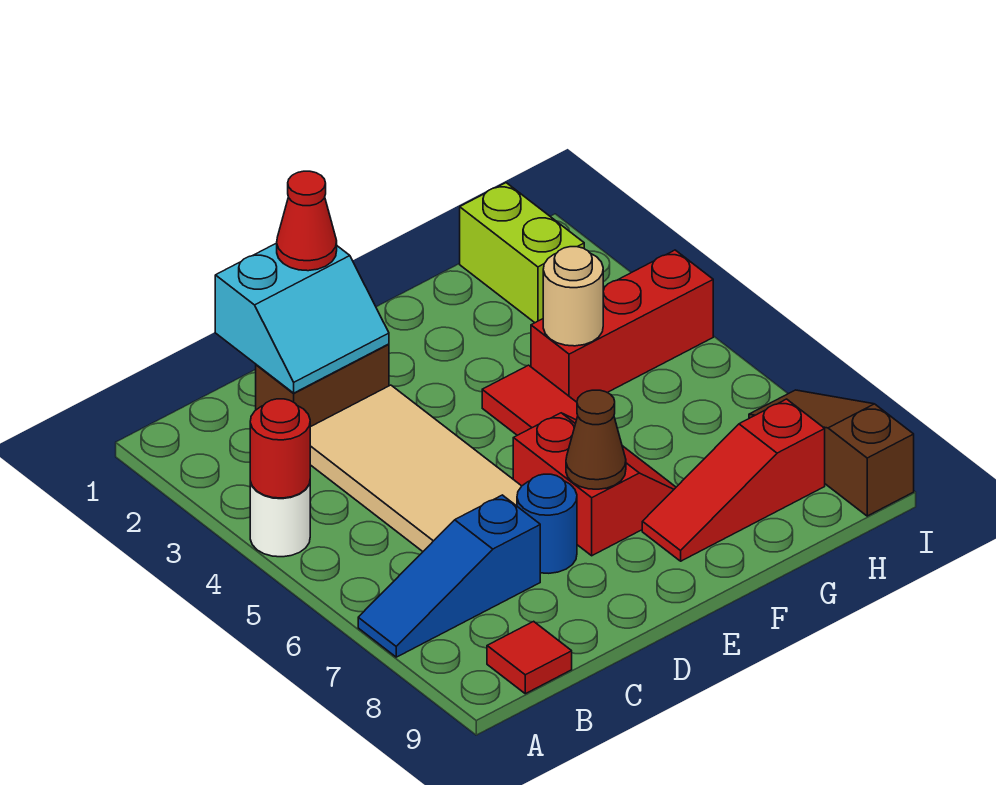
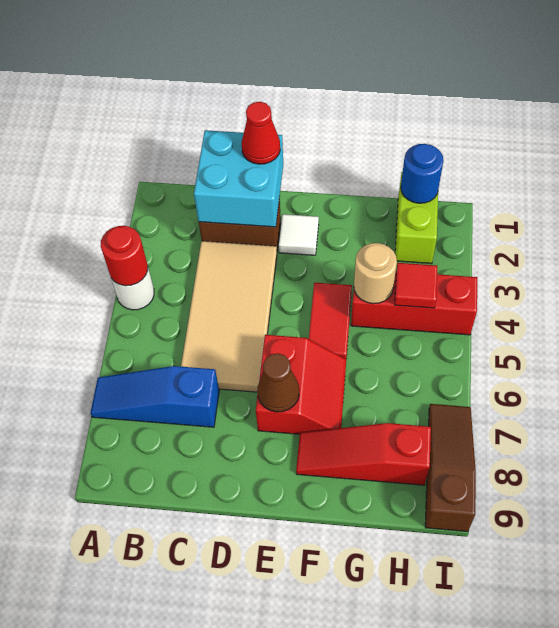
red tile B9 level 1 -> red tile H4 level 2
cyan slope C1:D2 level 2 top 1 -> cyan brick C1:D2 level 2
blue round brick D7 level 1 -> blue round brick H1 level 2
none -> white tile E2 level 1

